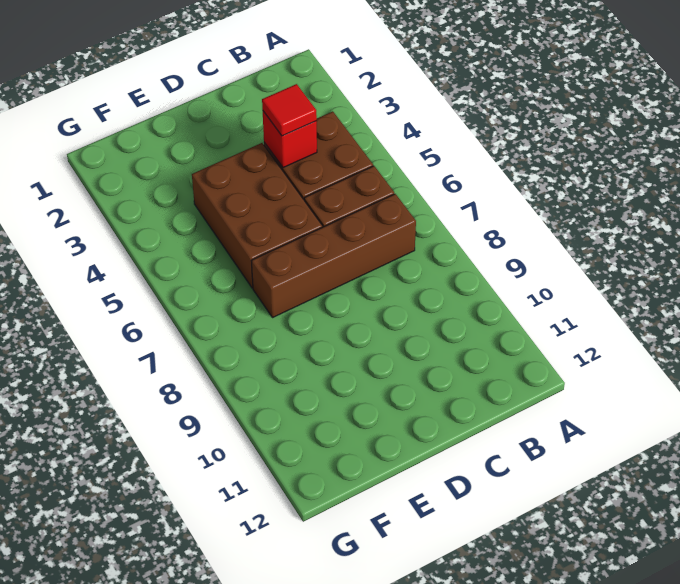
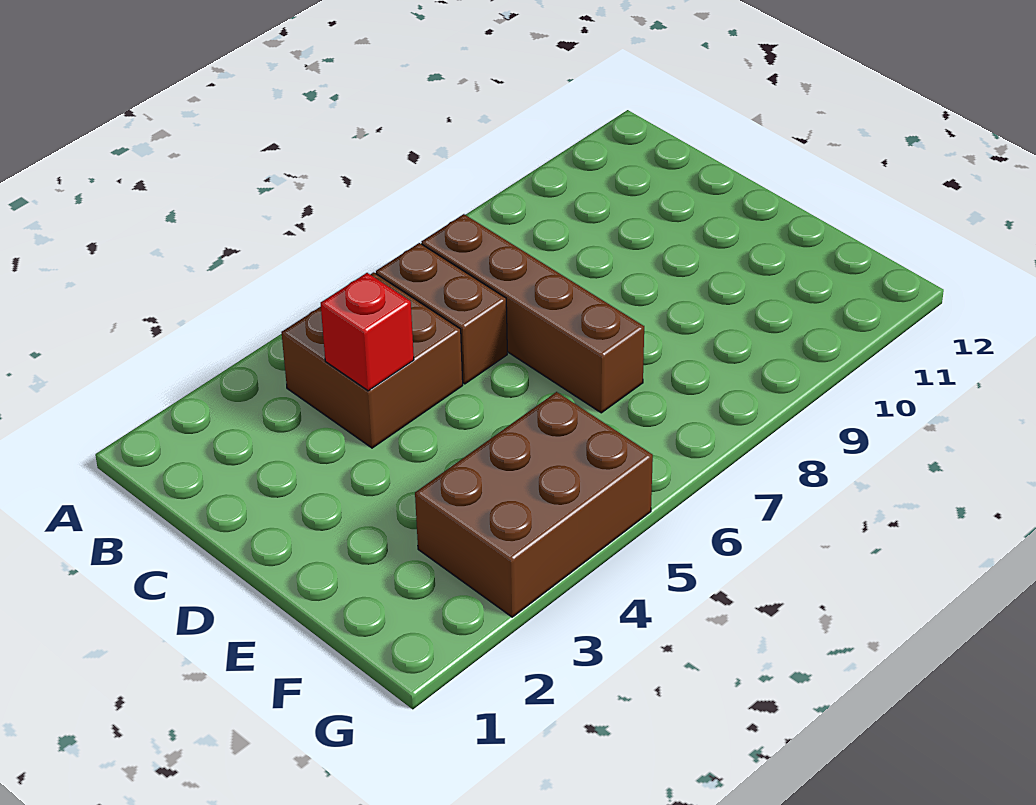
red tile C4 level 3 -> none
brown brick D4:E6 level 1 -> brown brick F3:G5 level 1

